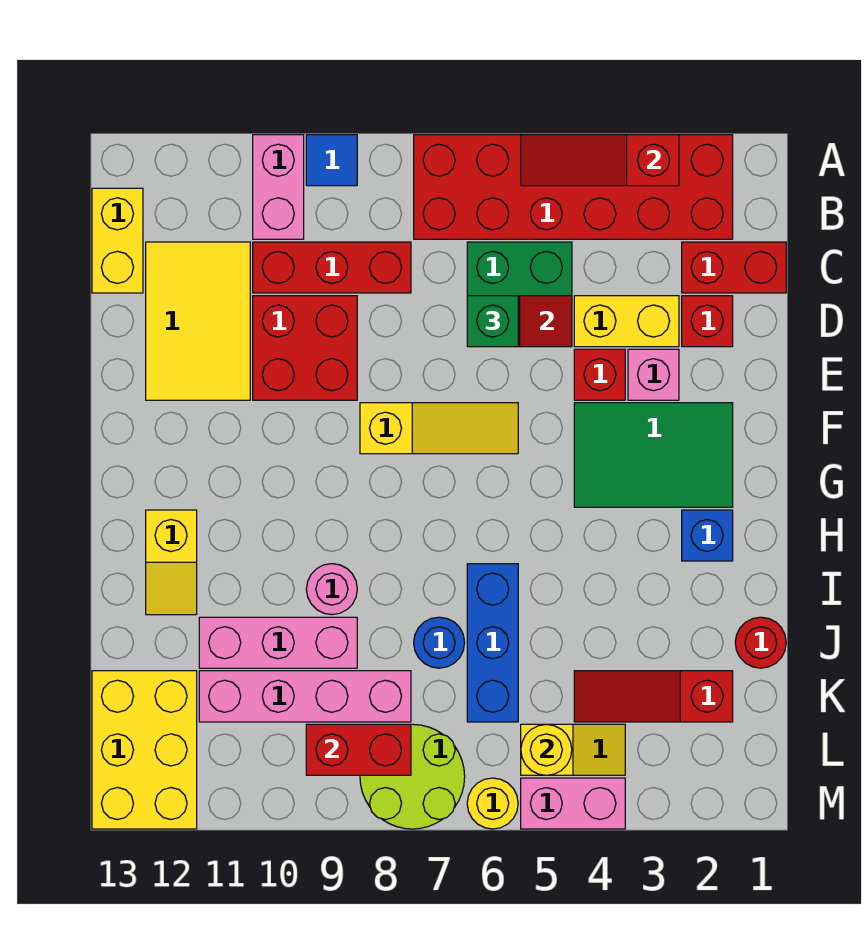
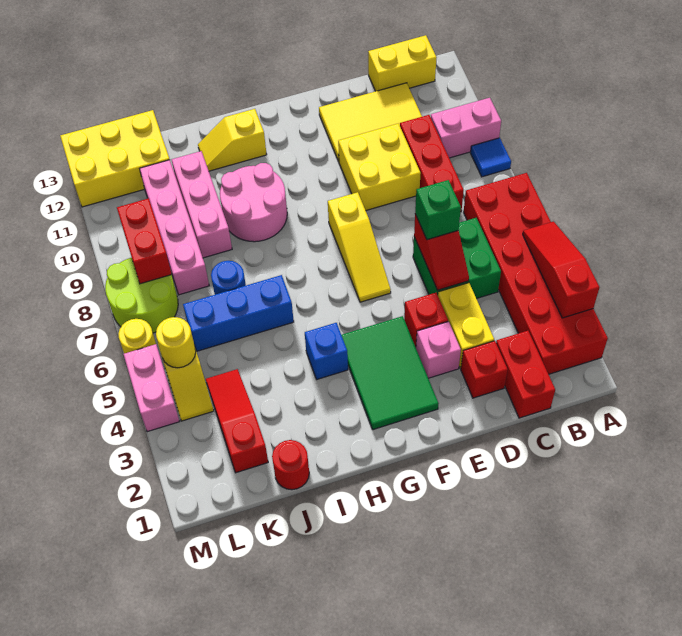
red brick D9:E10 level 1 -> yellow brick D9:E10 level 1
blue brick H2 level 1 -> blue brick H4 level 1
pink round brick I9 level 1 -> pink round brick H9:I10 level 1

